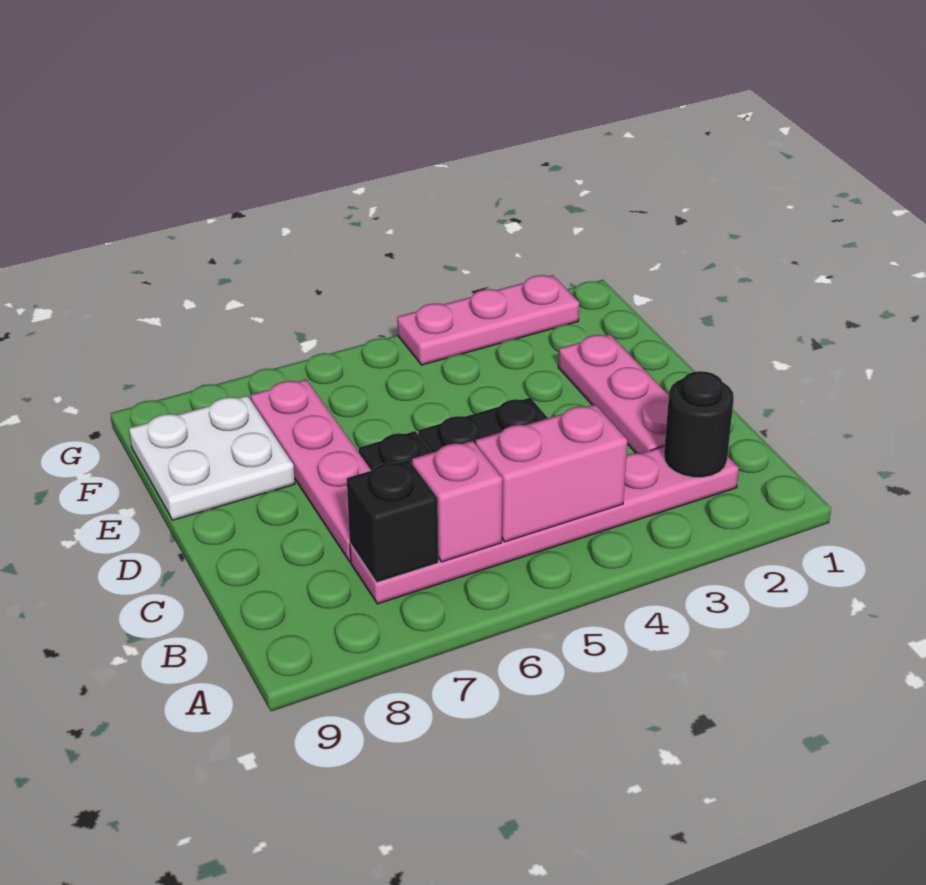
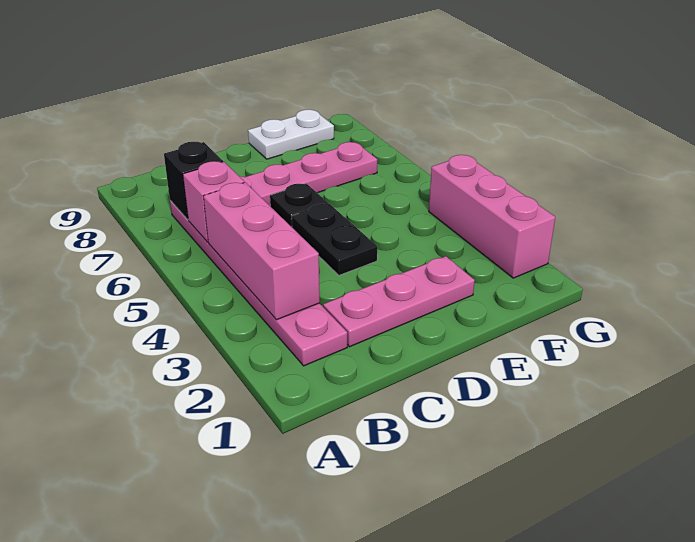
black round brick B2 level 2 -> none
pink brick B4:B5 level 2 -> pink brick B3:B5 level 2
white plate E8:F9 level 1 -> white plate E9:F9 level 1
pink plate G2:G4 level 1 -> pink brick G2:G4 level 1

